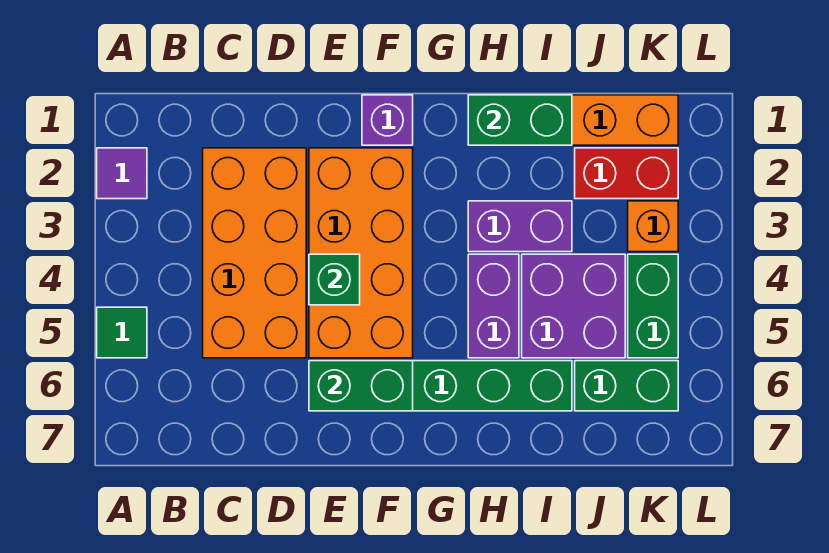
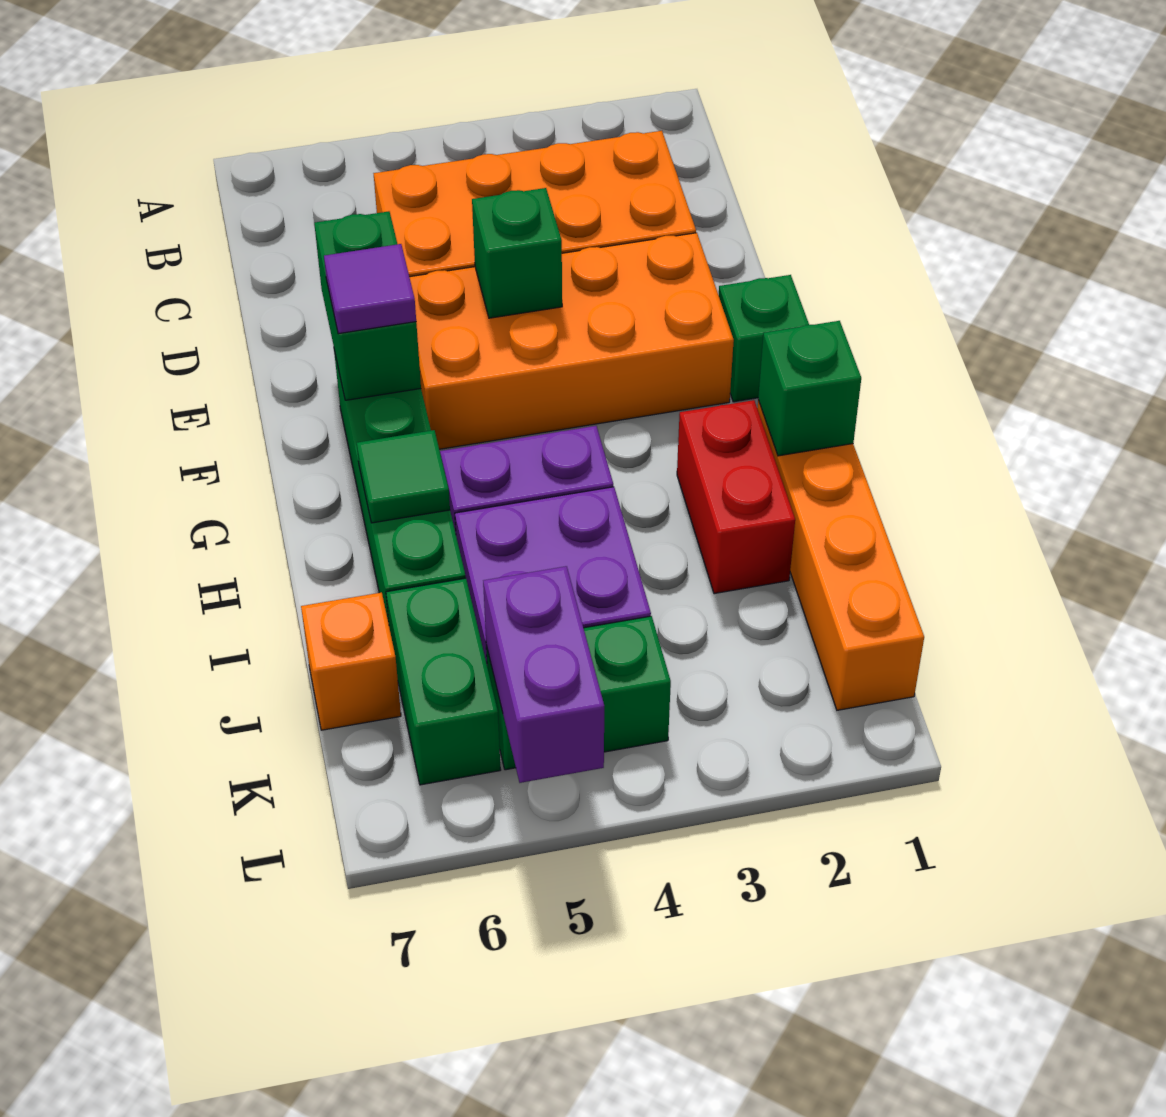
purple tile A2 level 1 -> purple tile F6 level 3
green tile A5 level 1 -> green tile H6 level 2
purple brick F1 level 1 -> green brick F1 level 1
green brick H1:I1 level 2 -> green brick H1 level 2
purple brick H3:I3 level 1 -> purple brick K5:L5 level 2
red brick J2:K2 level 1 -> red brick H2:I2 level 1
orange brick K3 level 1 -> orange brick J7 level 1

